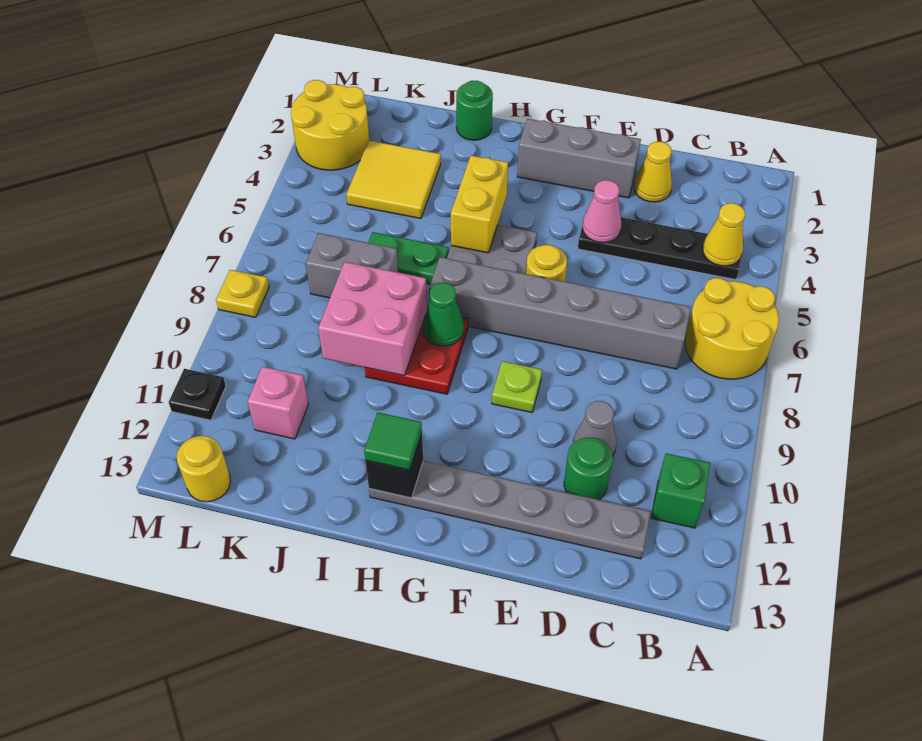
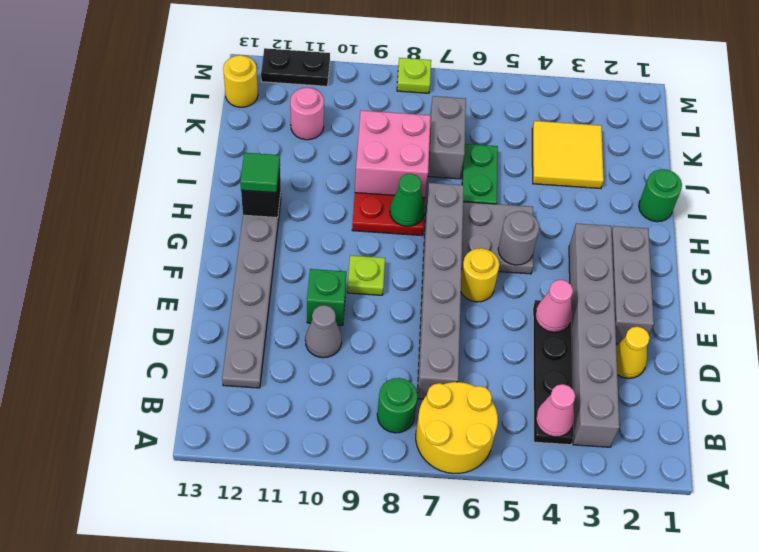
none -> grey brick B3:G3 level 1
yellow cone B4 level 2 -> pink cone B4 level 2
green brick B11 level 1 -> green brick E10 level 1
green round brick D11 level 1 -> green round brick B8 level 1
none -> grey round brick G5 level 2
yellow brick H4:H5 level 2 -> none
pink brick K11 level 1 -> pink round brick K11 level 1
yellow round brick L2:M3 level 1 -> none
yellow plate M8 level 1 -> lime plate M8 level 1
black plate M11 level 1 -> black plate M11:M12 level 1

